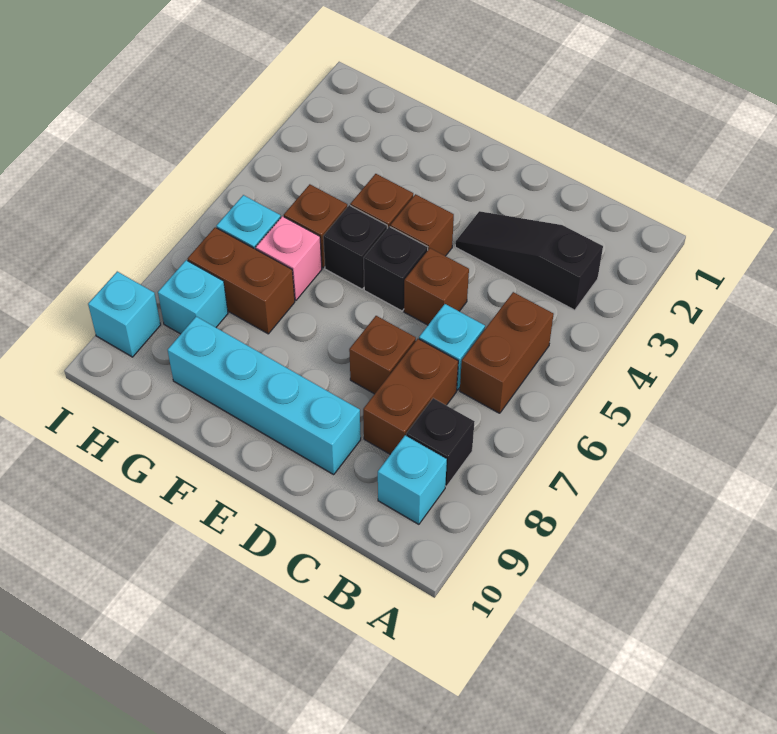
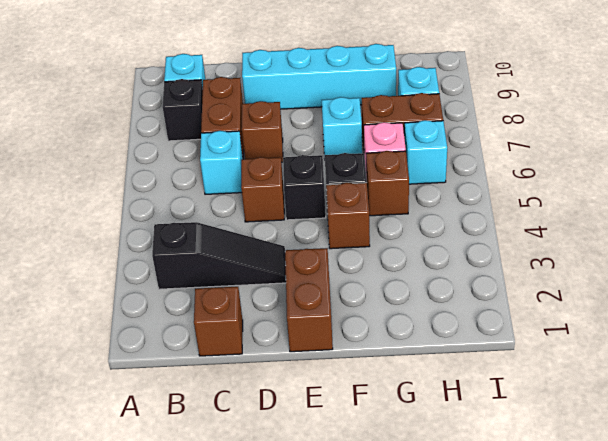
brown brick B5:B6 level 1 -> brown brick E1:E2 level 1
brown brick E4 level 1 -> brown brick C1 level 1
cyan brick I9 level 1 -> cyan brick F7 level 1

